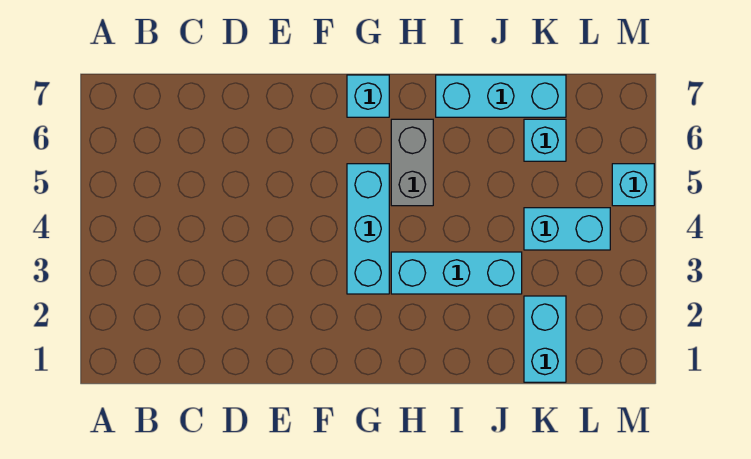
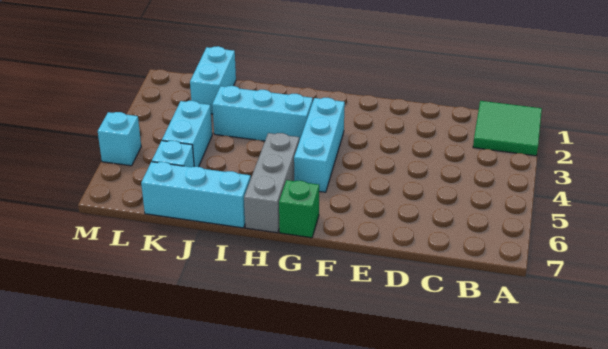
none -> green tile A1:B2 level 1
cyan brick G7 level 1 -> green brick G7 level 1
grey brick H5:H6 level 1 -> grey brick H5:H7 level 1
cyan brick K4:L4 level 1 -> cyan brick K4:K5 level 1

